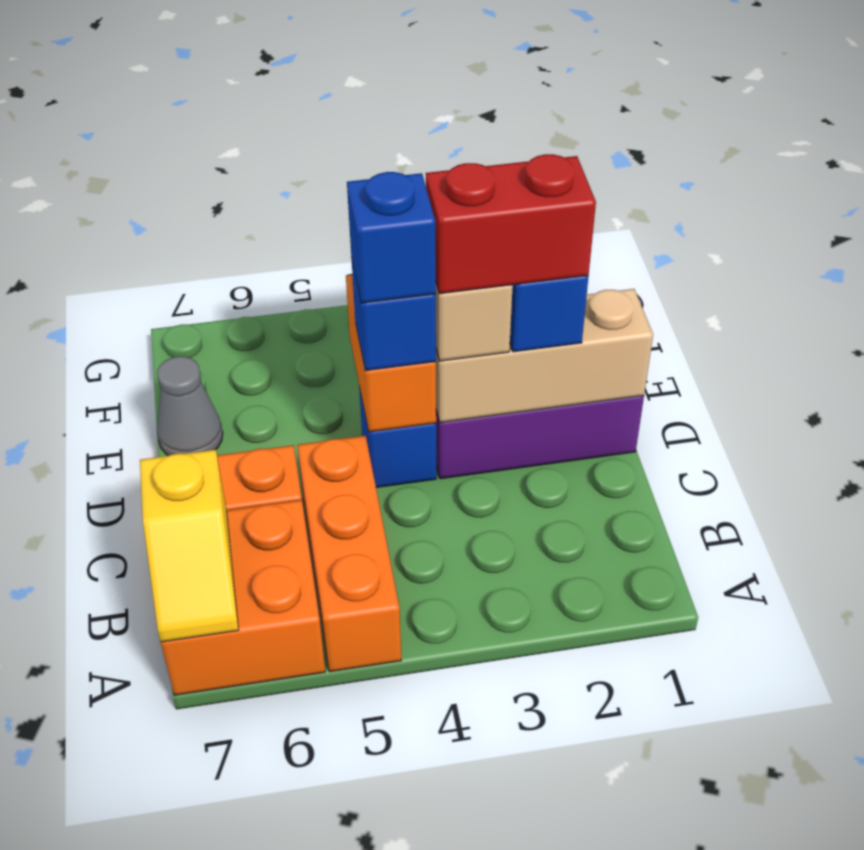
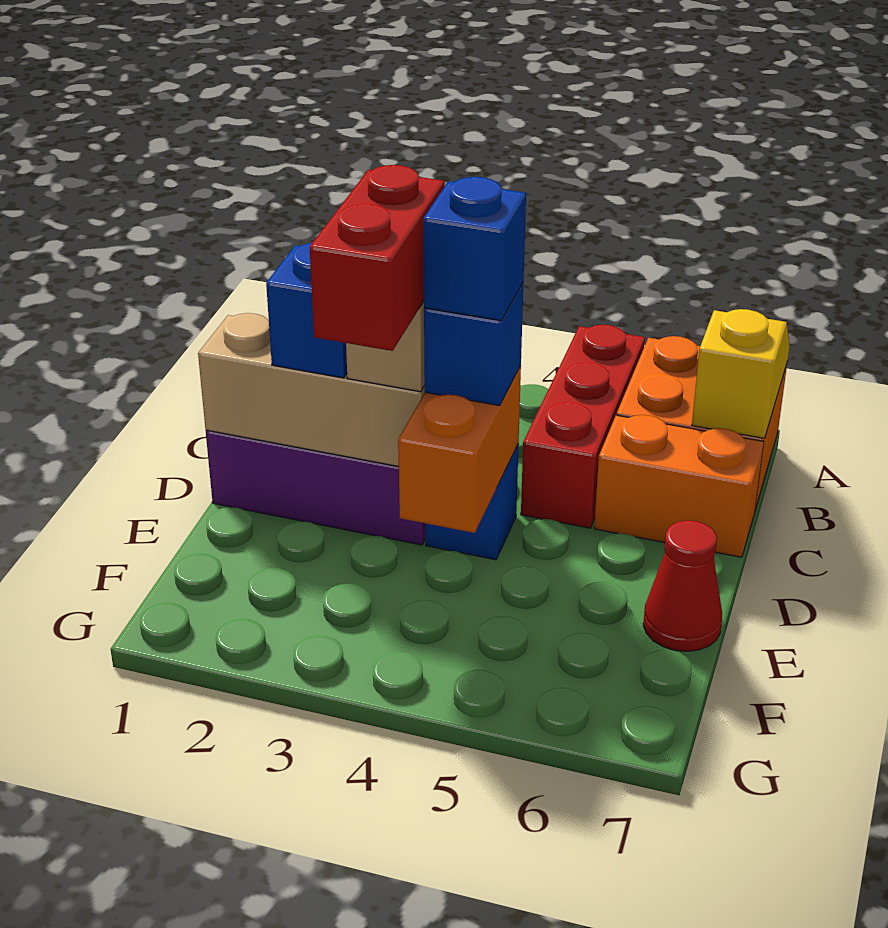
orange brick A5:C5 level 1 -> red brick A5:C5 level 1
red brick D2:D3 level 4 -> red brick D3:E3 level 4
grey cone E7 level 1 -> red cone E7 level 1

